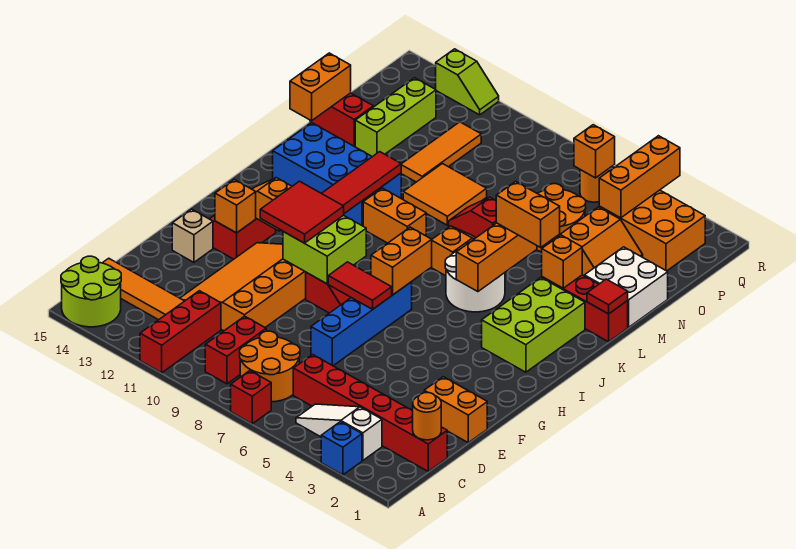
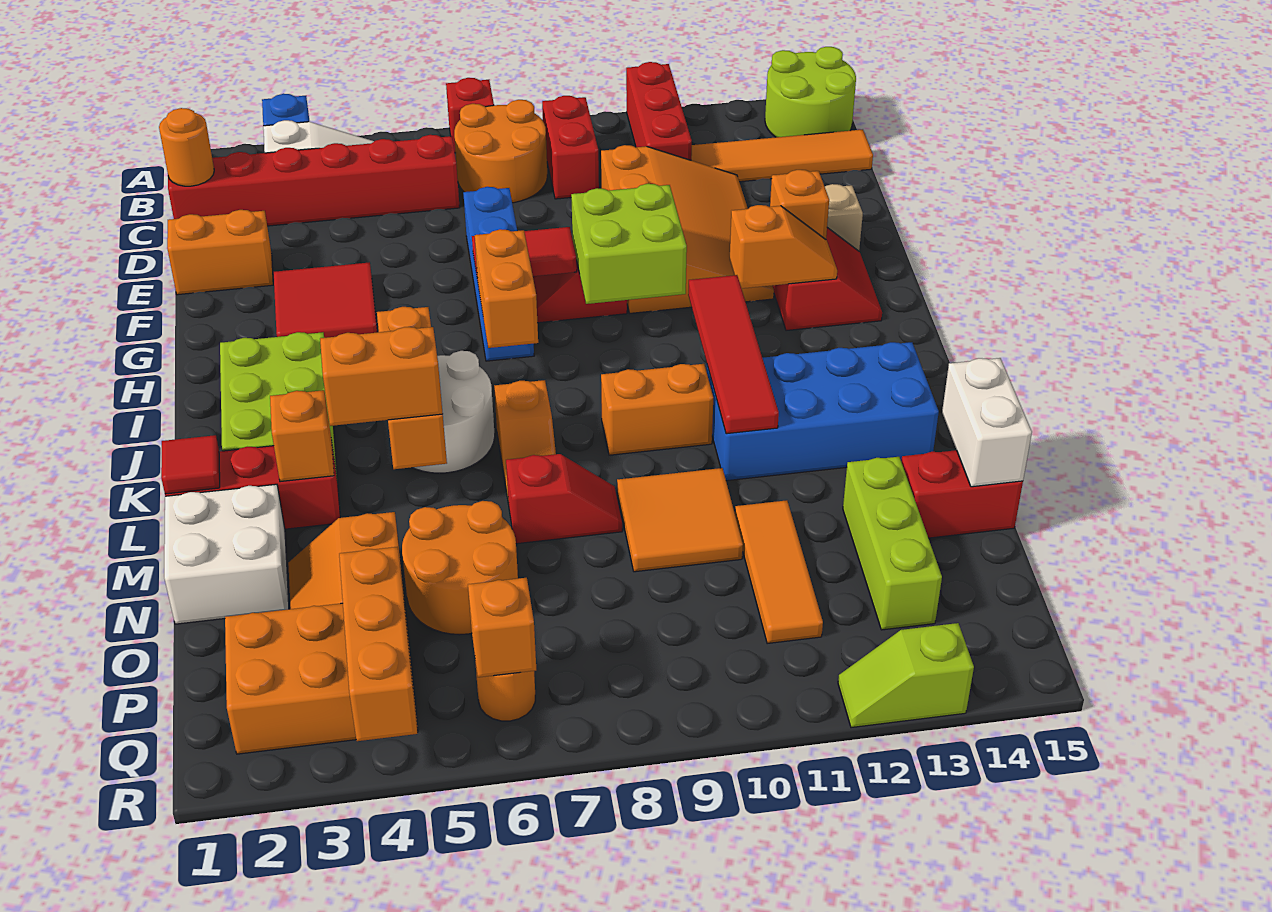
red tile G10:H11 level 3 -> red tile F3:G4 level 1
orange brick M15:N15 level 2 -> white brick M15:N15 level 2

